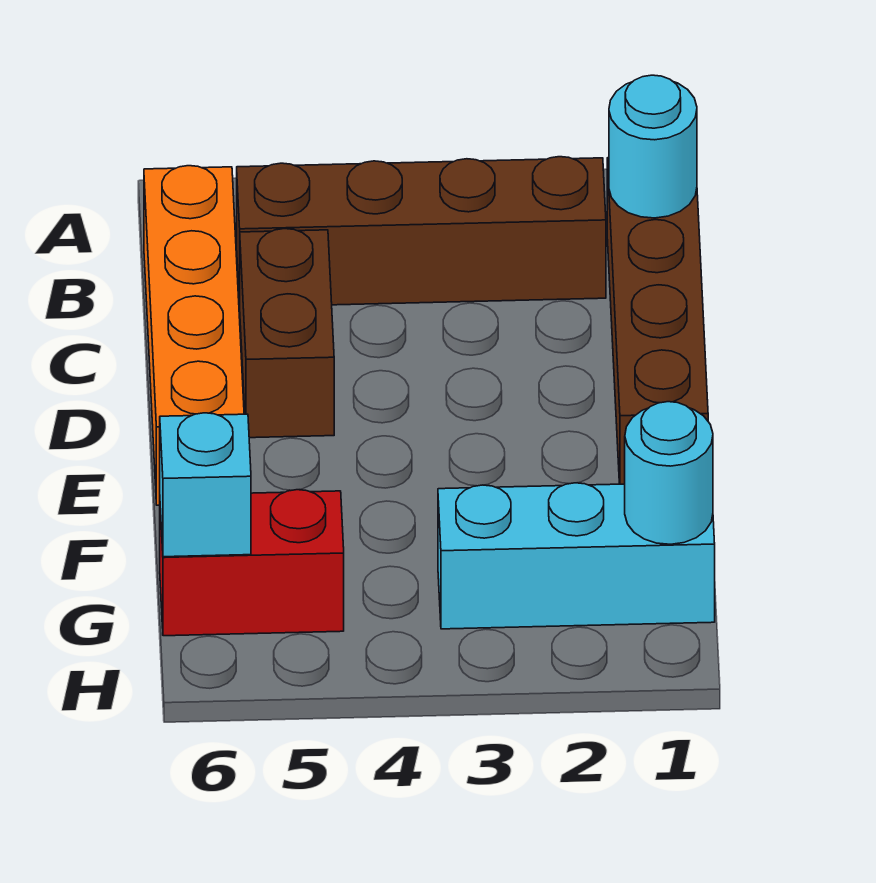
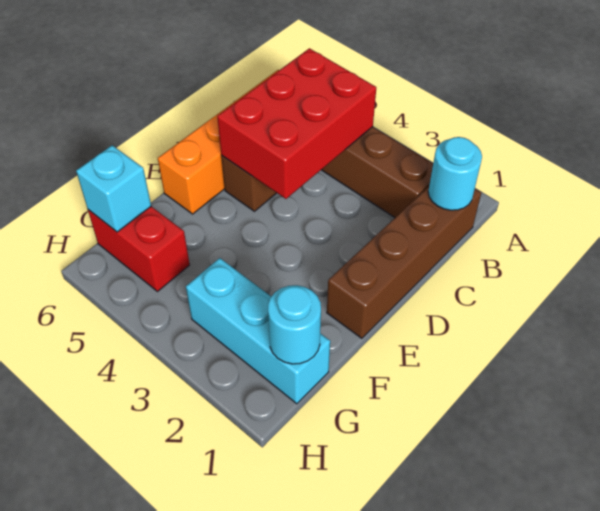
none -> red brick B4:D5 level 2

